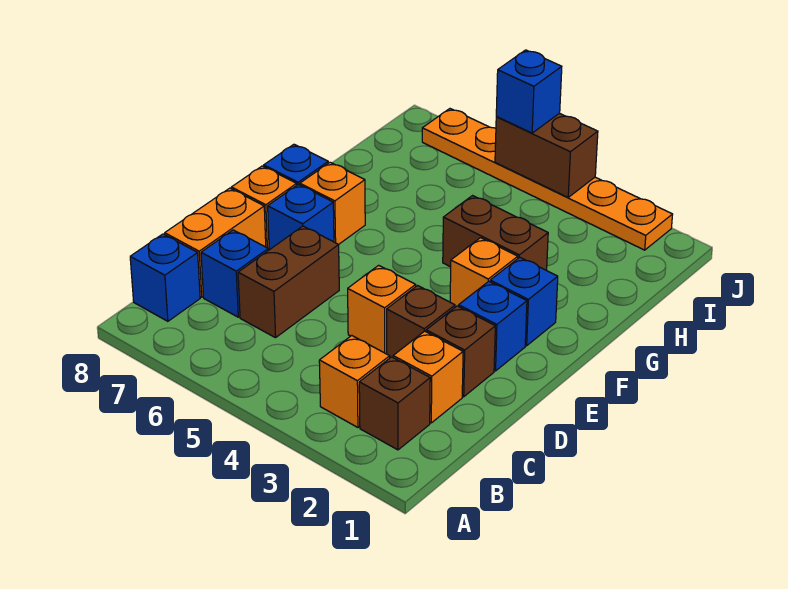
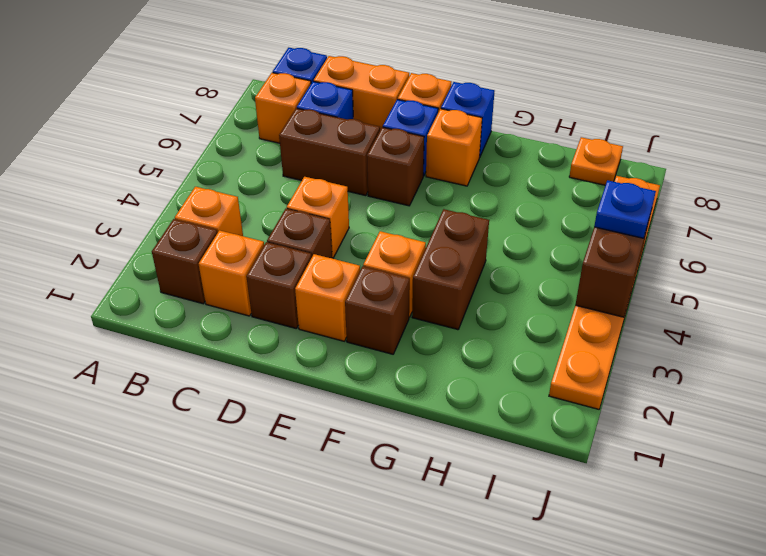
none -> orange brick B7 level 1
blue brick E2 level 1 -> orange brick E2 level 1
none -> brown brick E6 level 1
blue brick F2 level 1 -> brown brick F2 level 1
none -> orange plate I8 level 1
blue brick J5 level 3 -> blue plate J5 level 3

